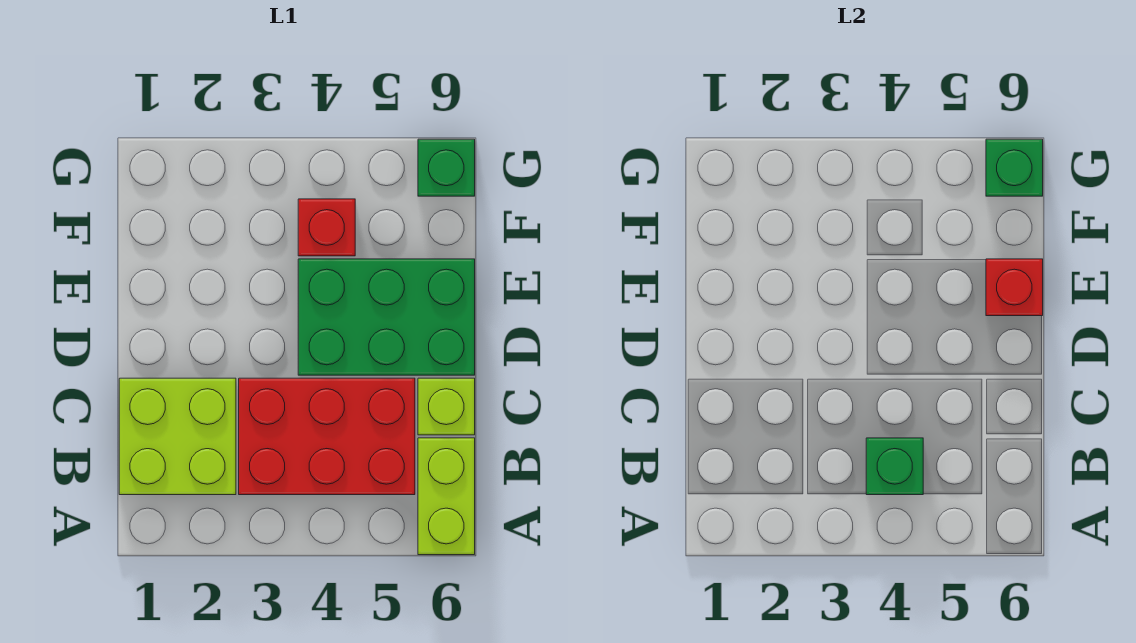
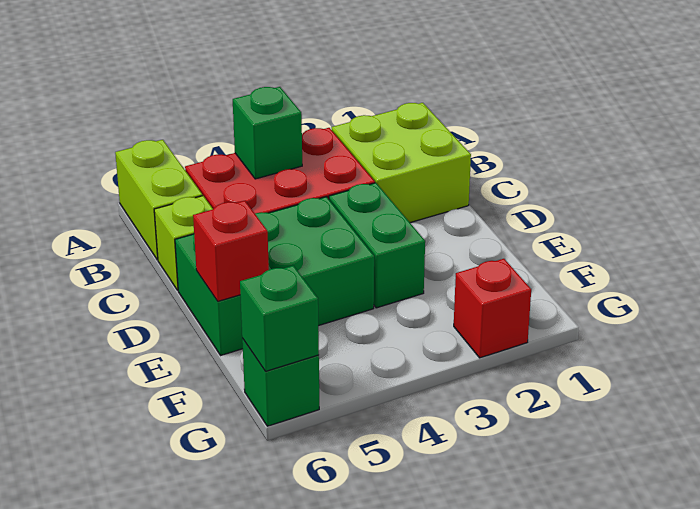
none -> green brick D3:E3 level 1
red brick F4 level 1 -> red brick G2 level 1

